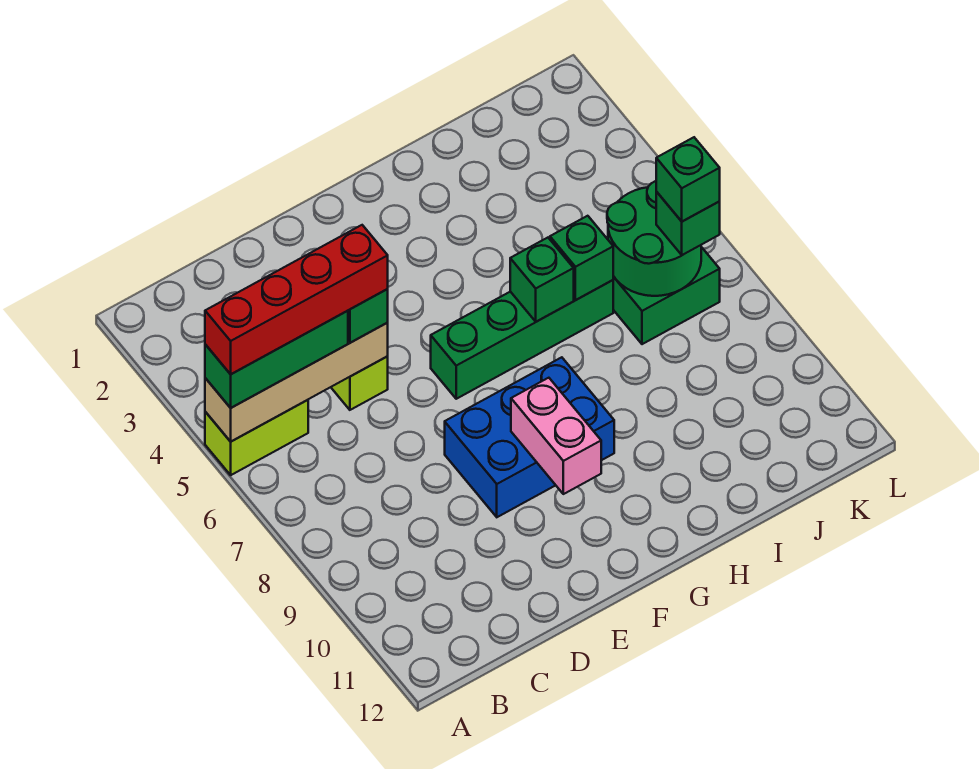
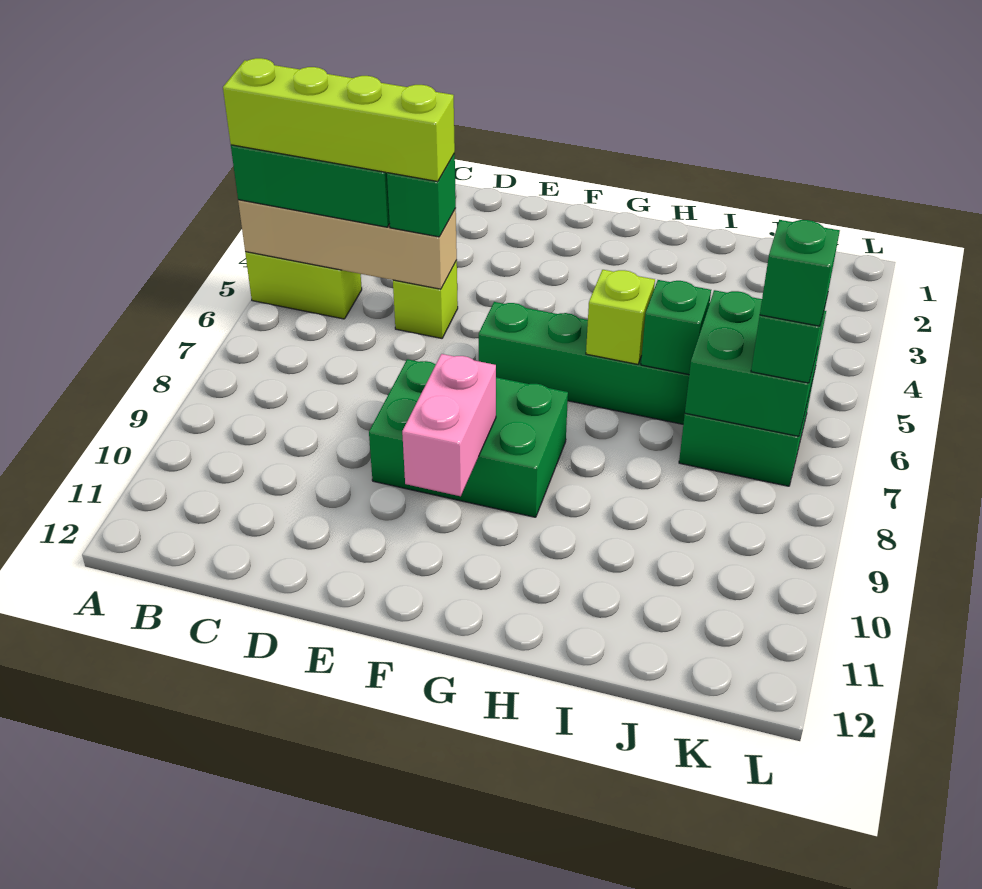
red brick A5:D5 level 4 -> lime brick A5:D5 level 4
blue brick E8:G9 level 1 -> green brick E8:G9 level 1
green brick H6 level 2 -> lime brick H6 level 2
green round brick J6:K7 level 2 -> green brick J6:K7 level 2

